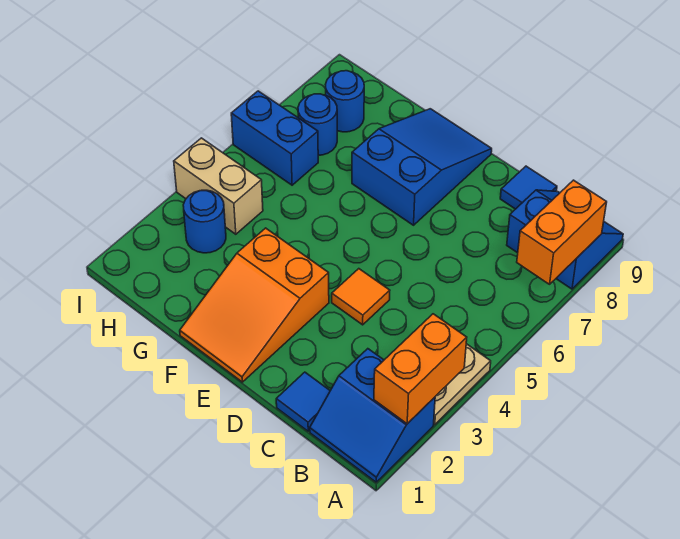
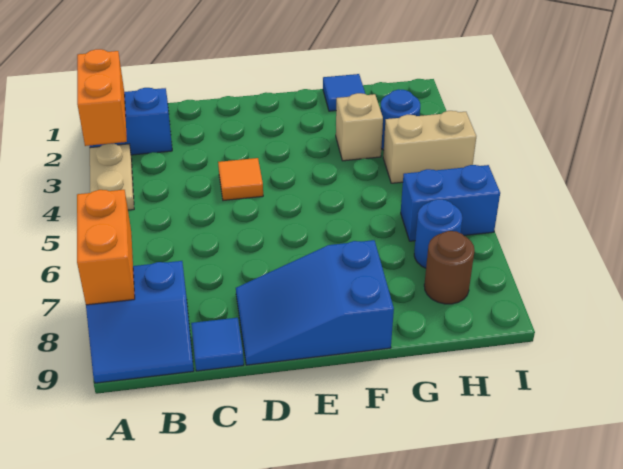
blue tile C1 level 1 -> blue tile G1 level 1
orange slope E1:F3 level 1 top 3 -> none
blue slope E7:F9 level 1 top 7 -> blue slope D8:F9 level 1 top F
none -> tan brick G3 level 1
blue round brick H8 level 1 -> brown round brick H8 level 1

